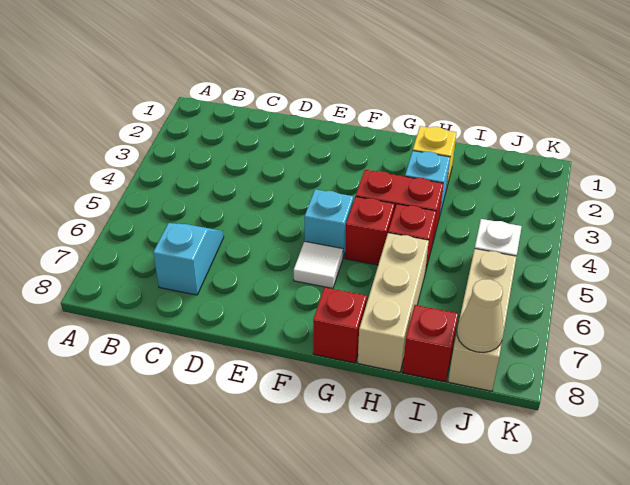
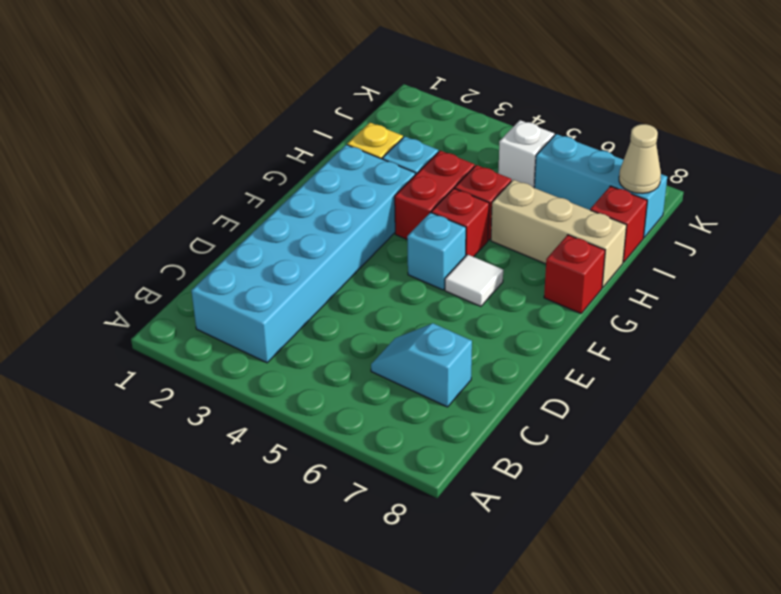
none -> cyan brick B2:G3 level 1
tan brick J6:J8 level 1 -> cyan brick J6:J8 level 1

